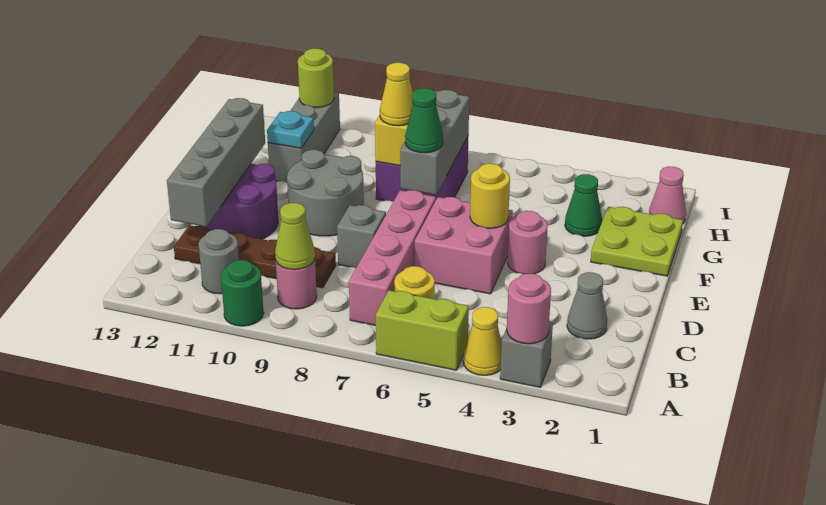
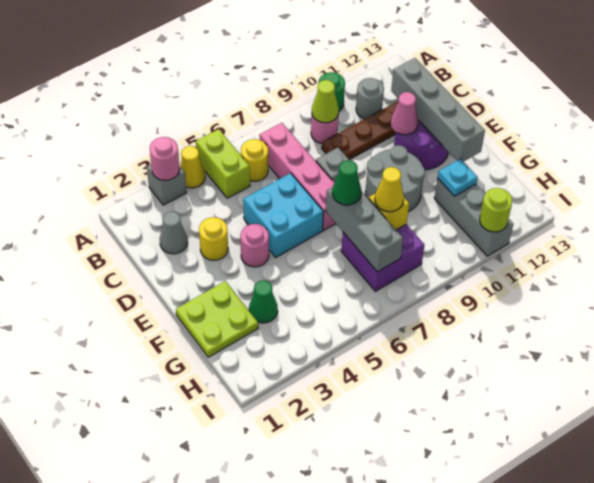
lime brick A5:A6 level 1 -> lime brick A5:B5 level 1
pink brick D5:E6 level 1 -> cyan brick D5:E6 level 1
yellow round brick E5 level 2 -> yellow round brick D3 level 1
pink cone H1 level 1 -> pink cone D11 level 2

